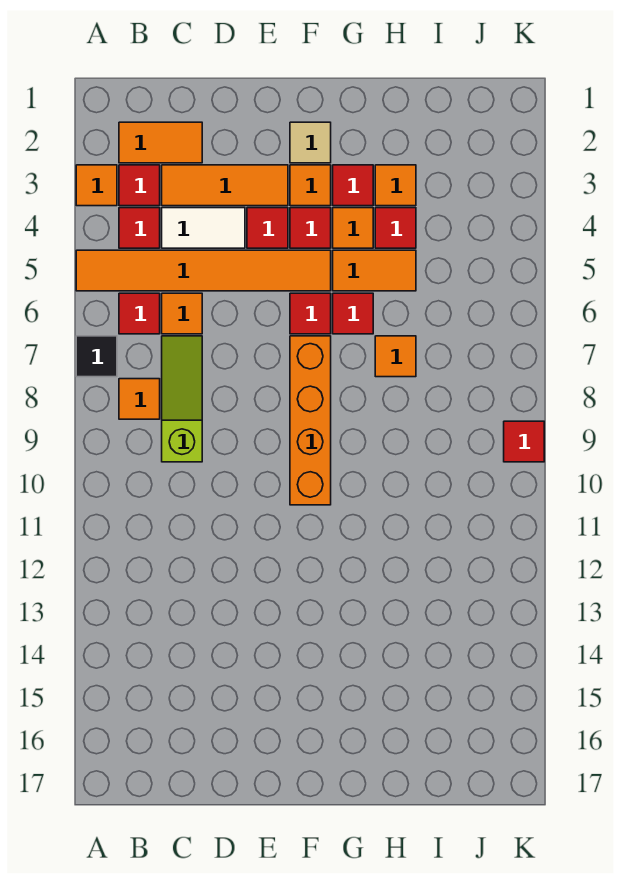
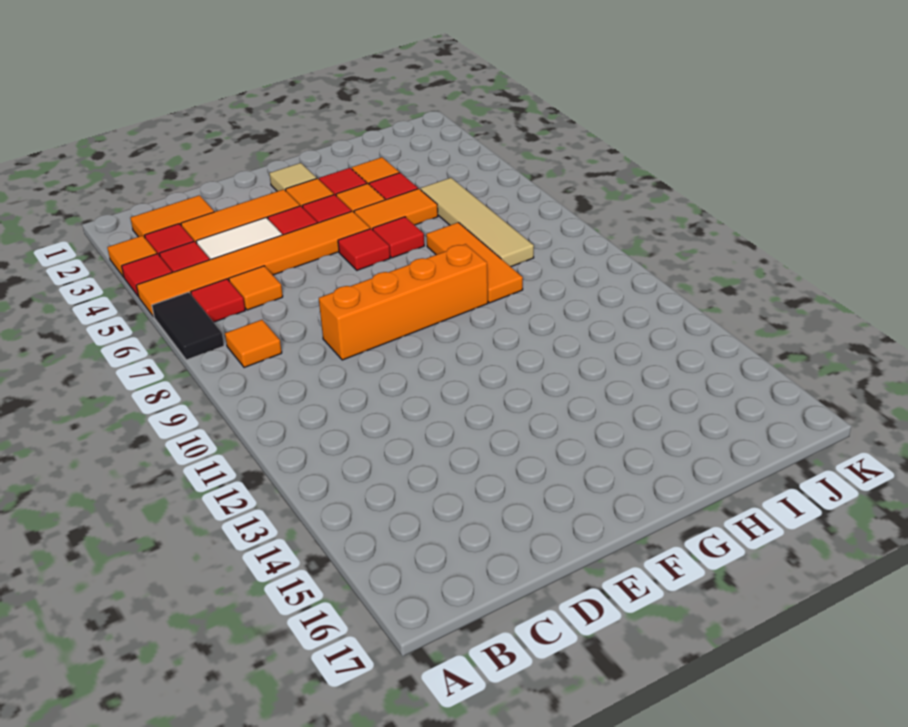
black tile A7 level 1 -> black tile A6:A7 level 1
lime slope C7:C9 level 1 top 9 -> none
orange brick F7:F10 level 1 -> orange brick D9:G9 level 1
orange tile H7 level 1 -> orange tile H7:H9 level 1
none -> tan tile I5:I8 level 1
red tile K9 level 1 -> red tile A4 level 1

